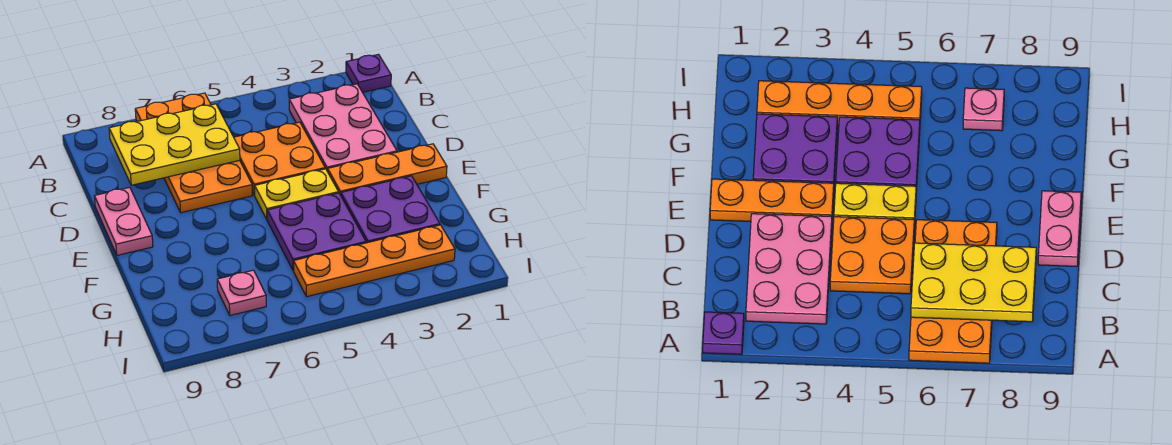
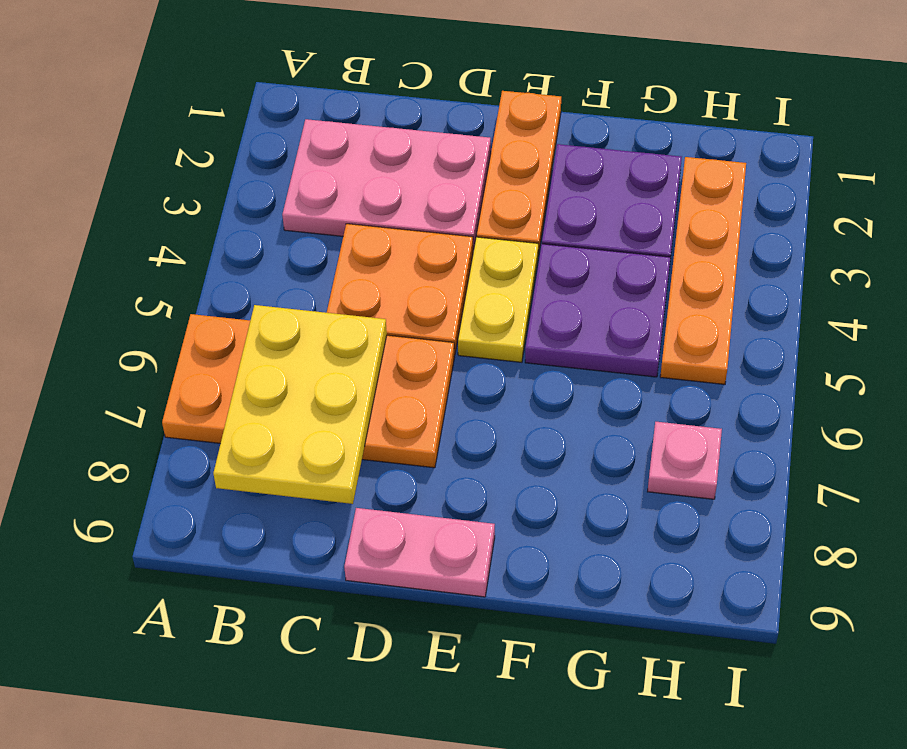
purple plate A1 level 1 -> none

